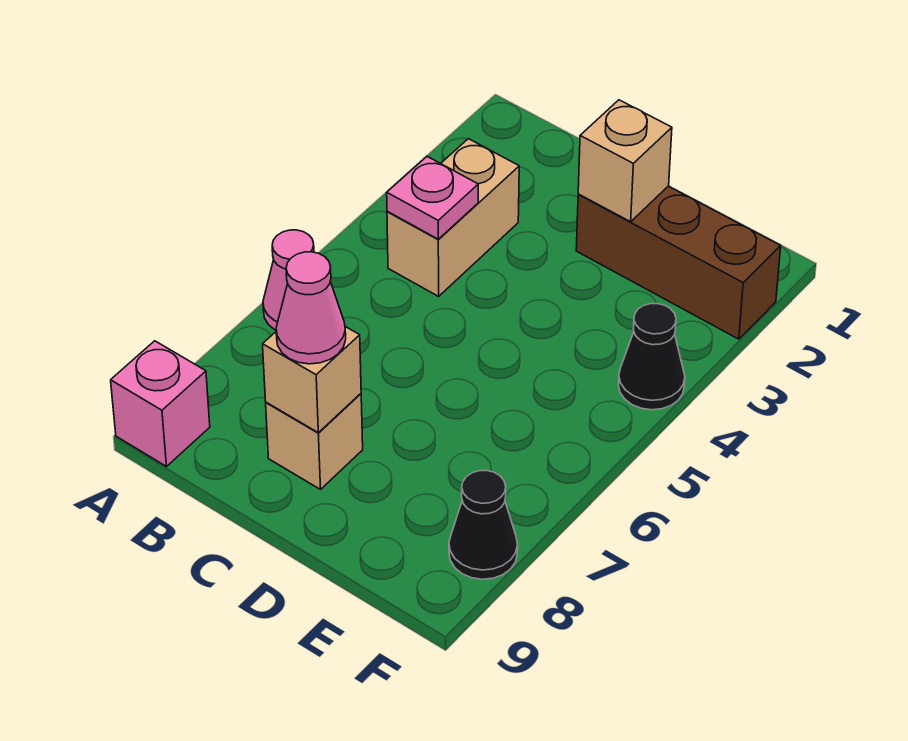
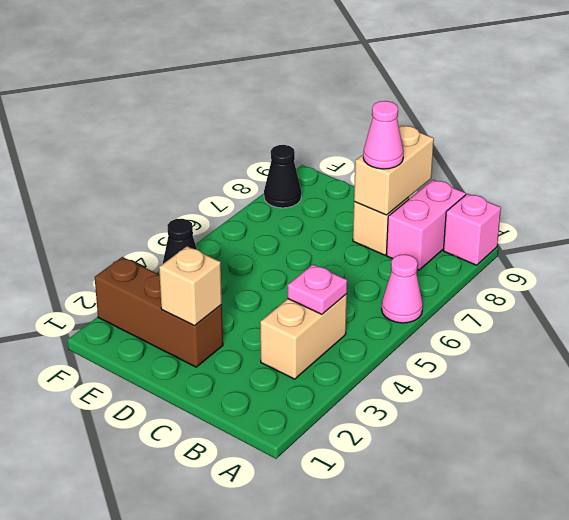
none -> pink brick B8:B9 level 1
tan brick C8 level 2 -> tan brick C8:C9 level 2

